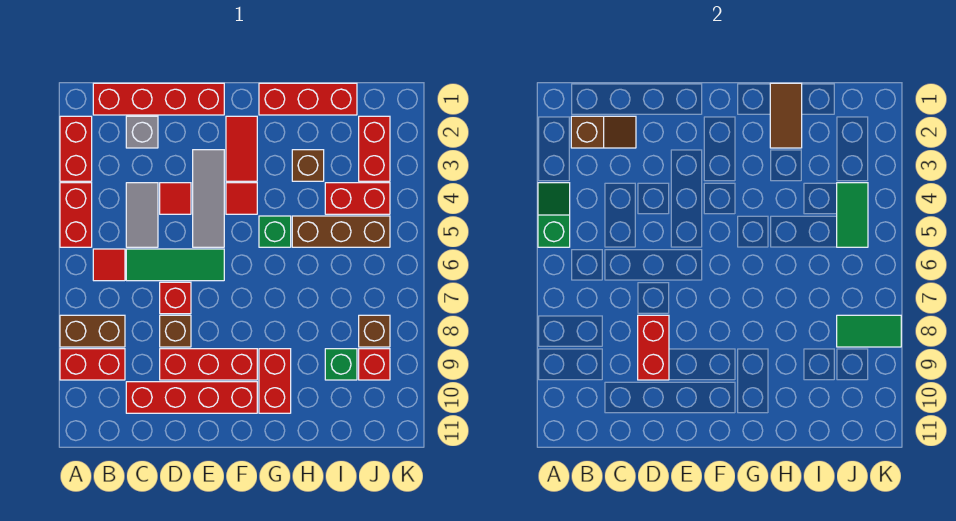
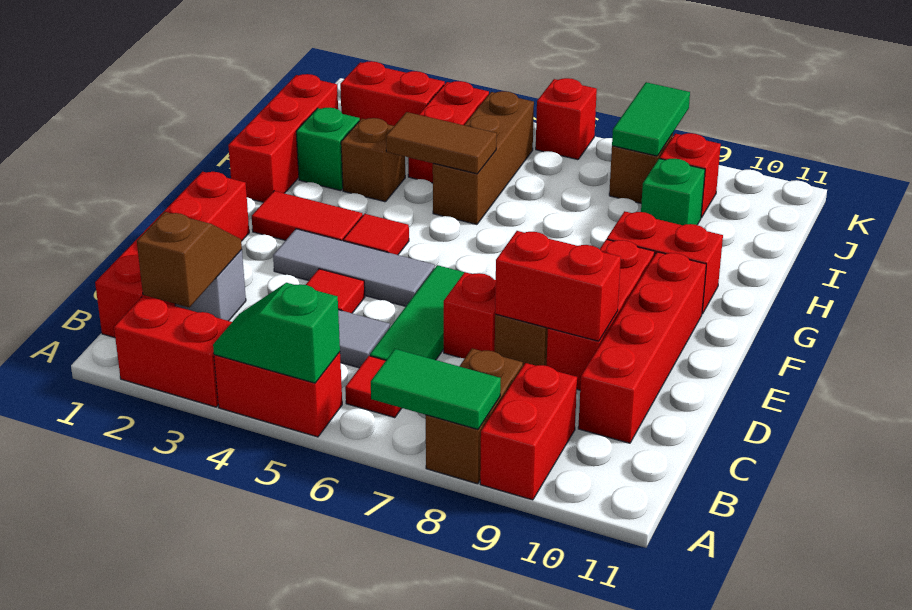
green brick G5 level 1 -> green brick H2 level 1
brown tile H1:H2 level 2 -> brown tile H4:H5 level 2
green tile J4:J5 level 2 -> green tile A7:A8 level 2
none -> red brick K6 level 1

